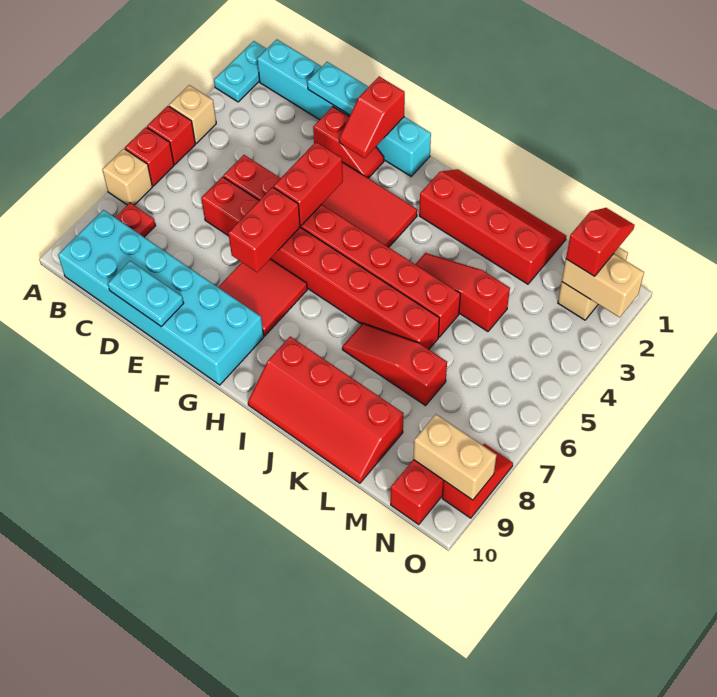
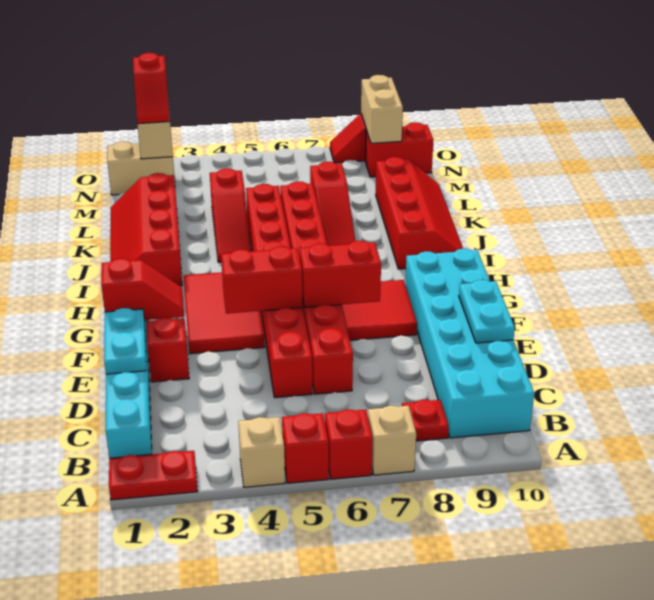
cyan plate A1:A2 level 1 -> red plate A1:A2 level 1
red slope N1:N2 level 3 top 2 -> red slope N2:O2 level 3 top O

